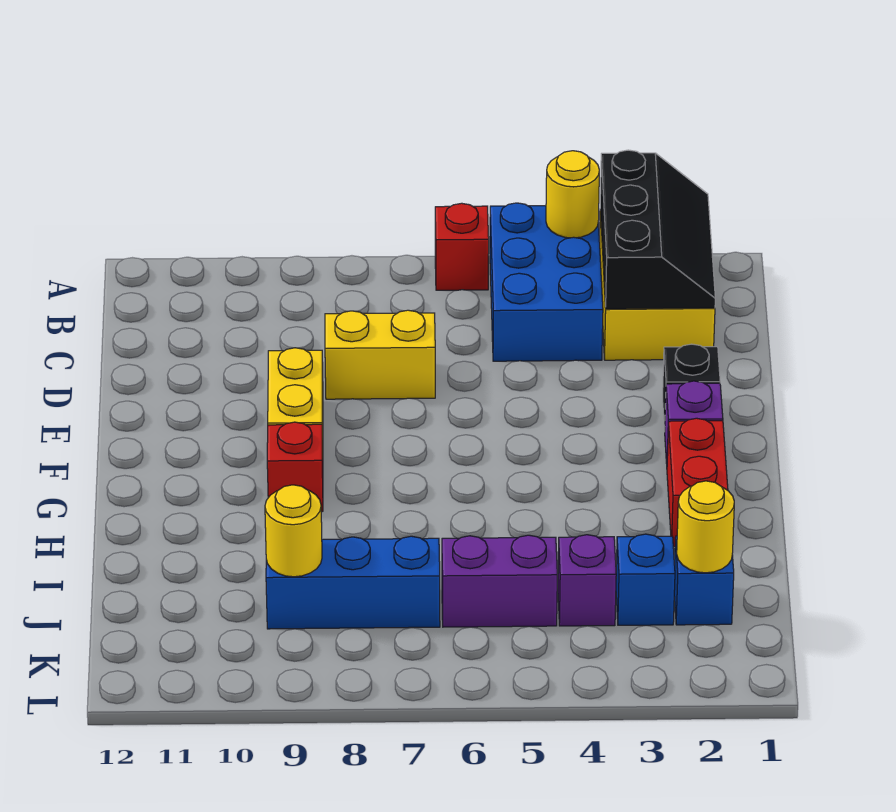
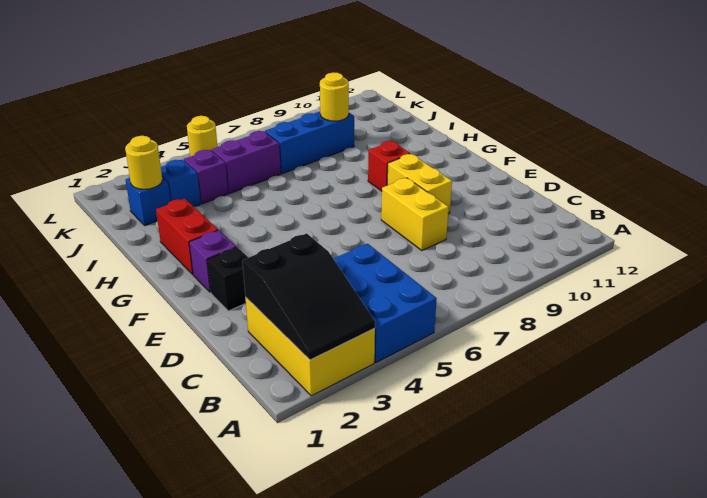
black slope A2:C3 level 2 top 3 -> black slope A2:C3 level 2 top C
yellow round brick A4 level 2 -> yellow round brick L5 level 1
red brick A6 level 1 -> none
yellow brick D7:D8 level 1 -> yellow brick D8:E8 level 1

